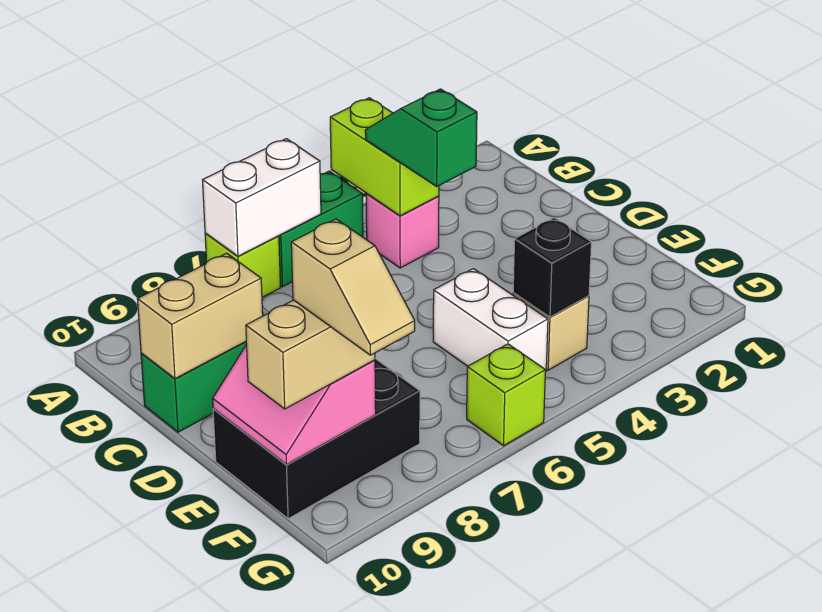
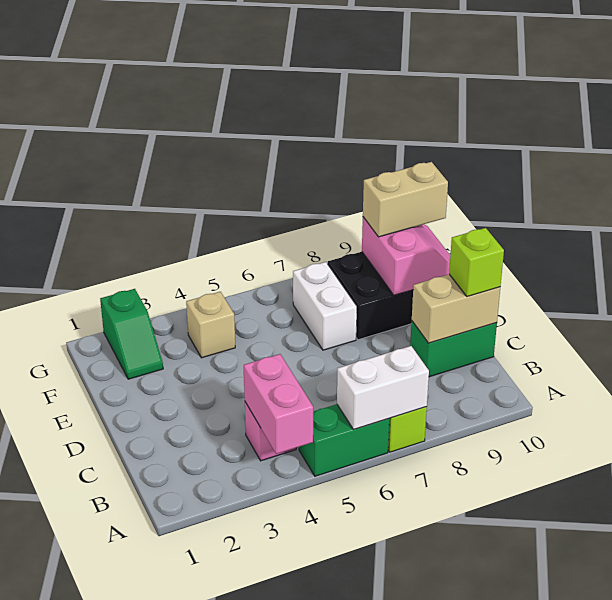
lime brick A4:B4 level 2 -> pink brick A4:B4 level 2
green slope B4:C4 level 3 top C -> green slope F2:G2 level 1 top G
white brick E5:F5 level 1 -> white brick E7:F7 level 1
black brick F4 level 2 -> none
tan slope F9:G9 level 4 top F -> none
lime brick G6 level 1 -> lime brick C10 level 3

